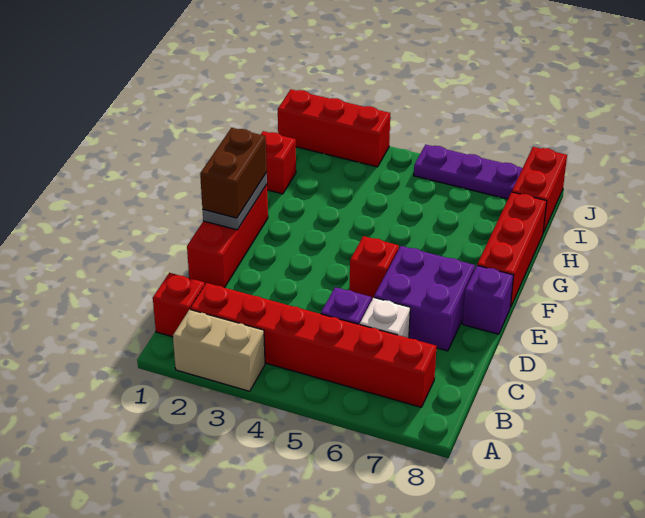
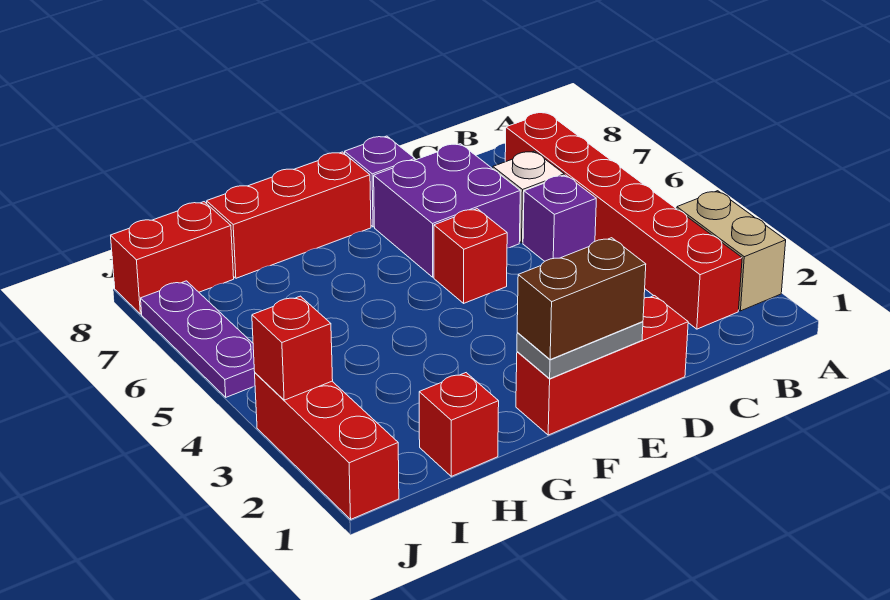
red brick B1 level 1 -> red brick J3 level 2

